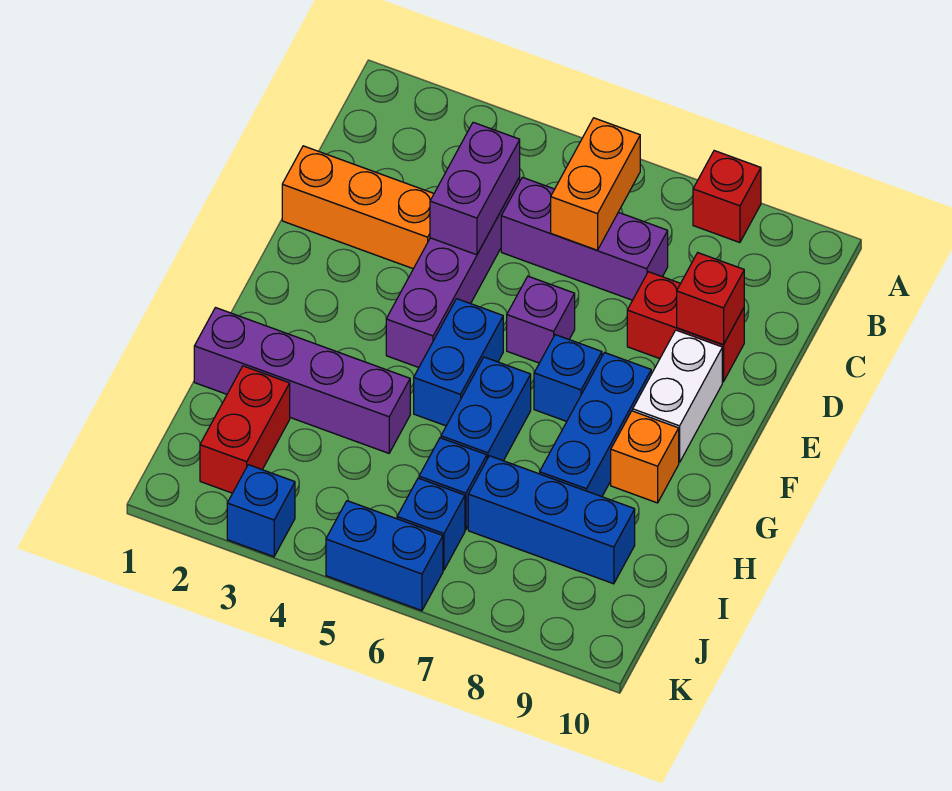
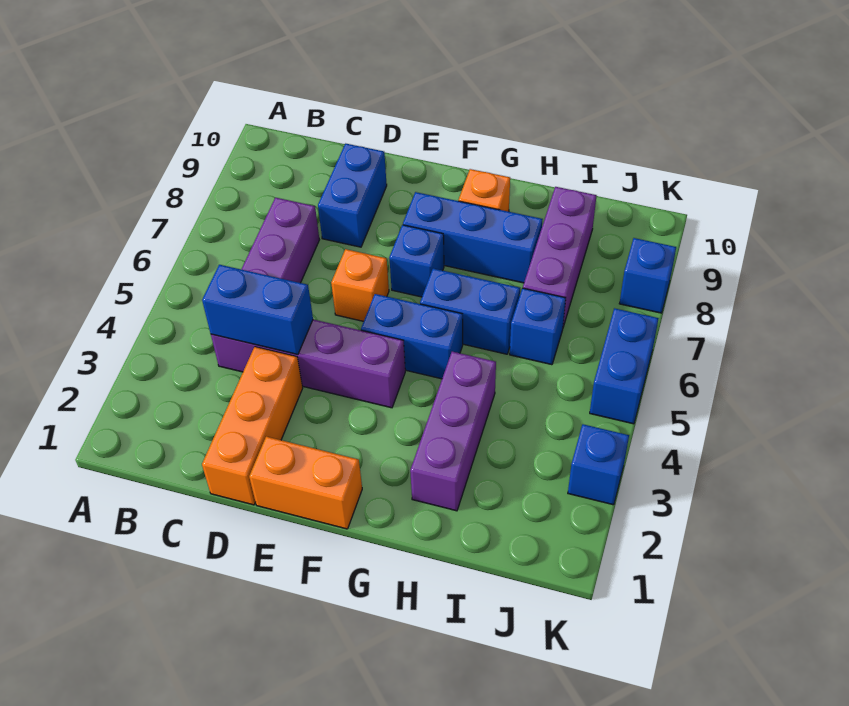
red brick A8 level 1 -> none
orange brick B6:C6 level 2 -> orange brick E1:F1 level 1
purple brick C4:D4 level 2 -> blue brick C4:D4 level 2
red brick D8:D9 level 1 -> blue brick D8:D9 level 1
red brick D9 level 2 -> none
purple brick E6 level 1 -> orange brick E6 level 1
white brick E9:F9 level 1 -> none
purple brick H1:H4 level 1 -> purple brick H2:H4 level 1
red brick I2:J2 level 1 -> none
blue brick I7:I9 level 1 -> purple brick I7:I9 level 1
blue brick J6 level 1 -> blue brick K8 level 1

